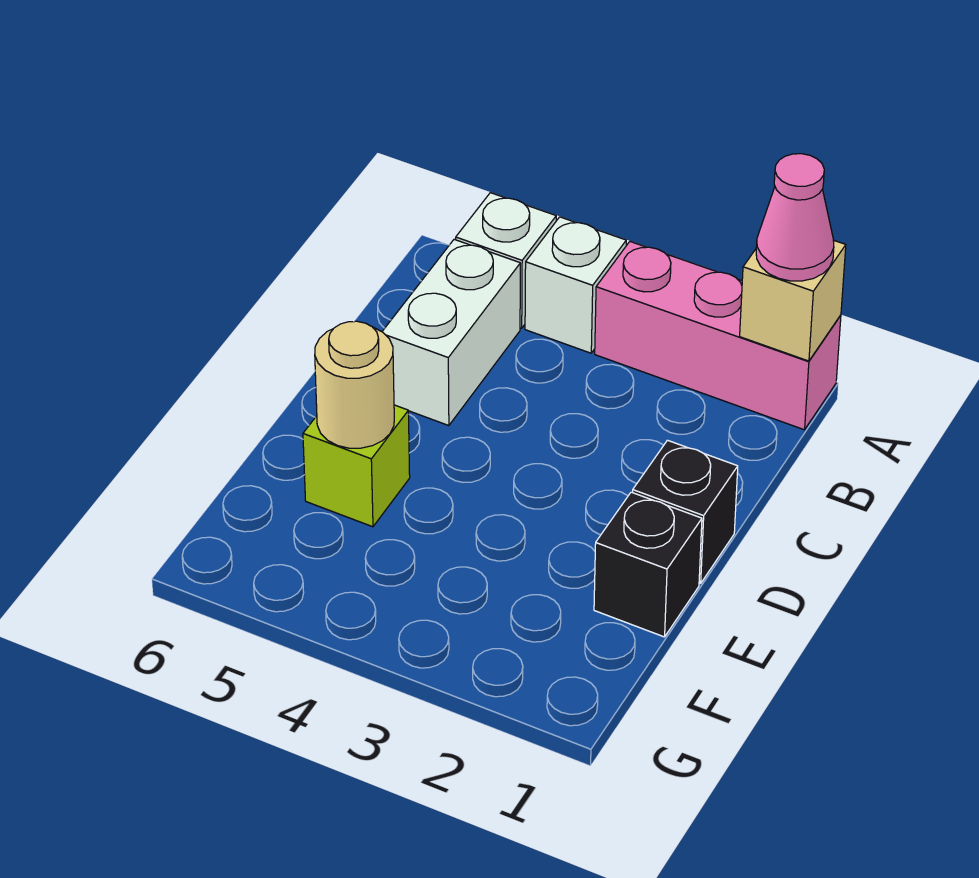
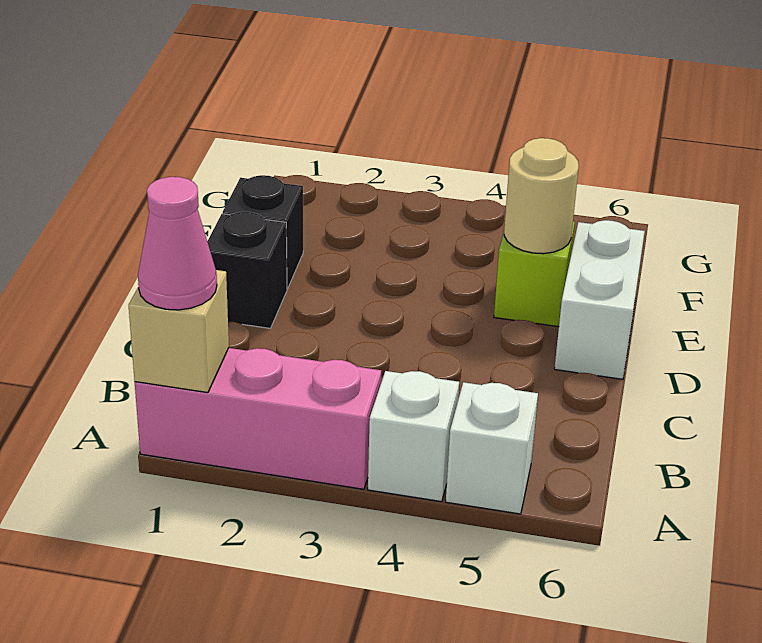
white brick B5:C5 level 1 -> white brick D6:E6 level 1

